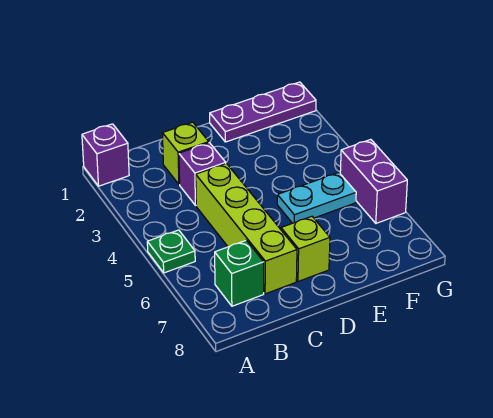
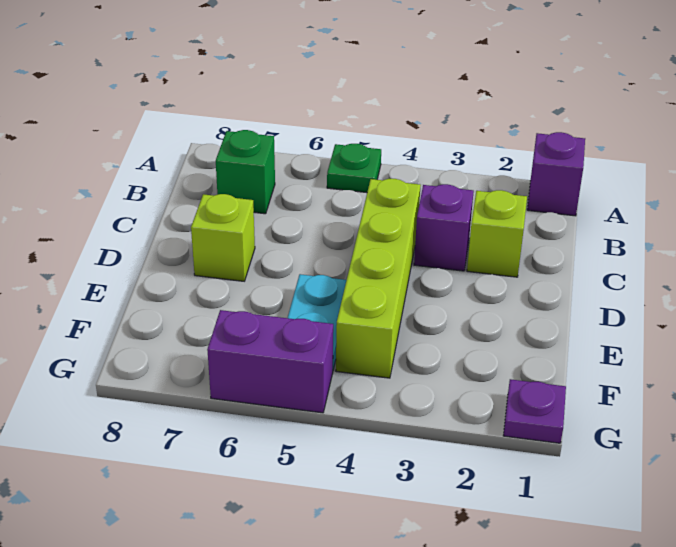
lime brick C4:C7 level 1 -> lime brick C4:F4 level 1
purple plate E1:G1 level 1 -> purple plate G1 level 1

